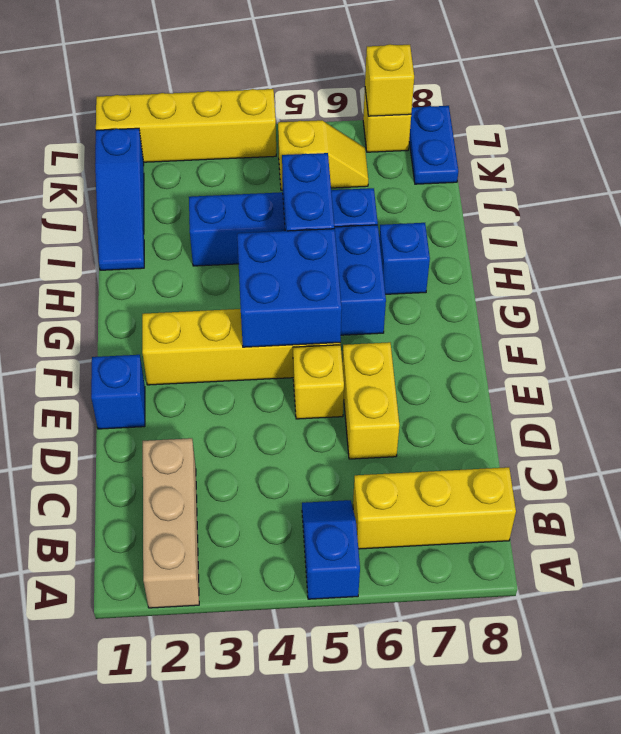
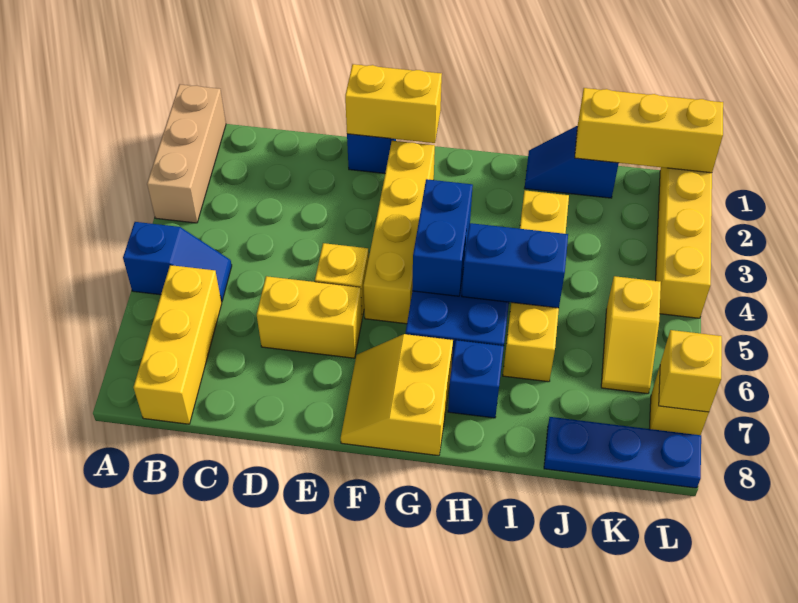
tan brick A2:C2 level 1 -> tan brick A1:A3 level 1
none -> yellow brick E1:F1 level 2
blue brick F4:G5 level 2 -> blue brick G4:G5 level 2
none -> yellow slope F7:G8 level 1 top G
blue slope I1:K1 level 1 top K -> blue slope I1:J1 level 1 top J
blue brick I3:I6 level 1 -> yellow brick I3:I6 level 1
none -> yellow brick J1:L1 level 2
blue plate K8:L8 level 1 -> blue plate J8:L8 level 1

